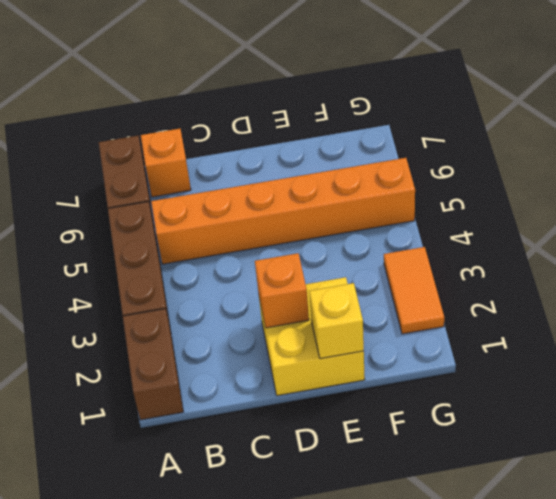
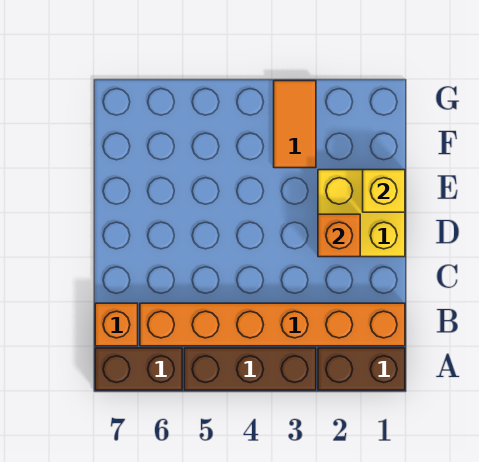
orange brick B5:G5 level 1 -> orange brick B1:B6 level 1
orange tile G2:G3 level 1 -> orange tile F3:G3 level 1

